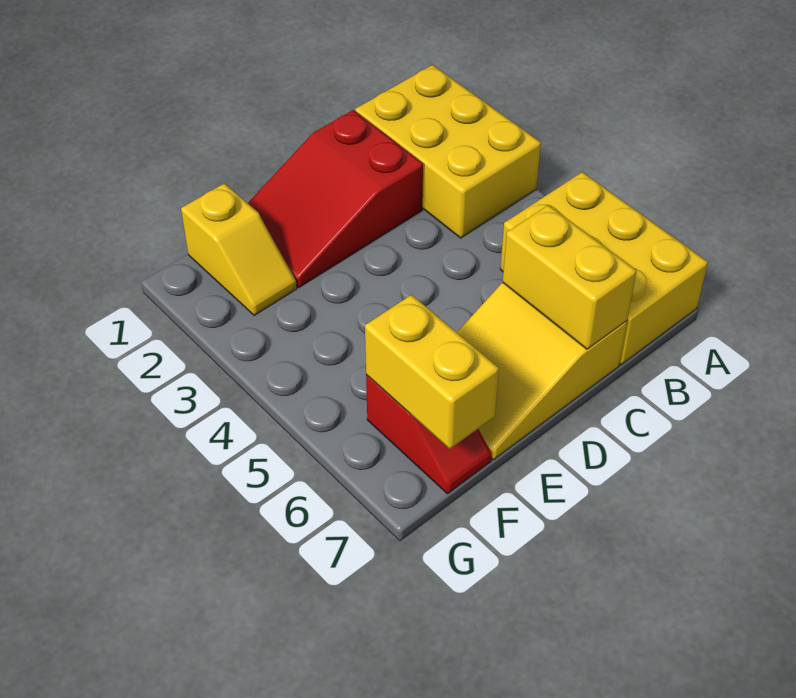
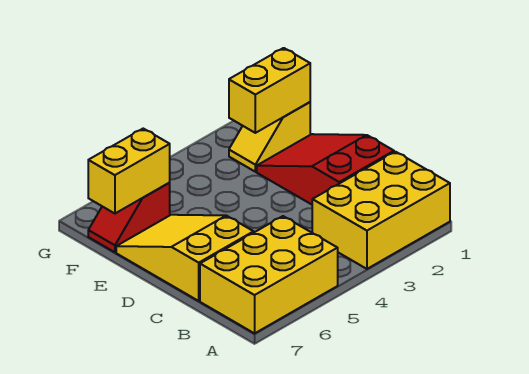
yellow brick C6:C7 level 2 -> yellow brick F1:F2 level 2

